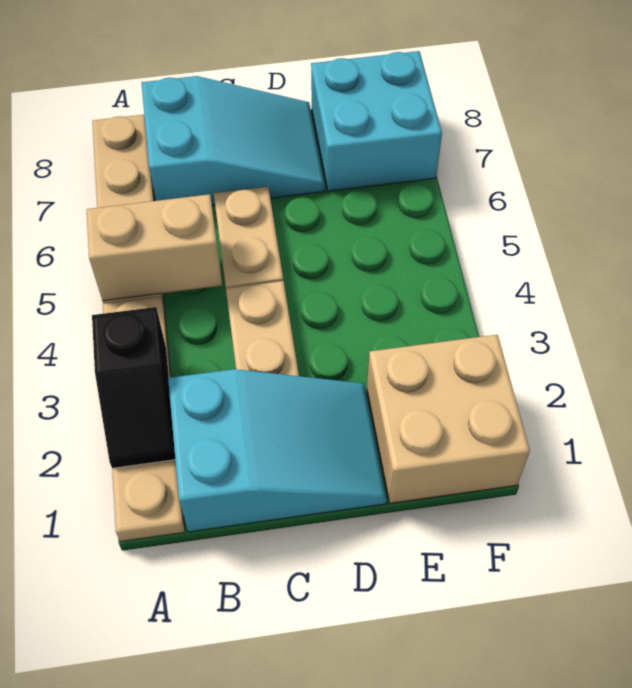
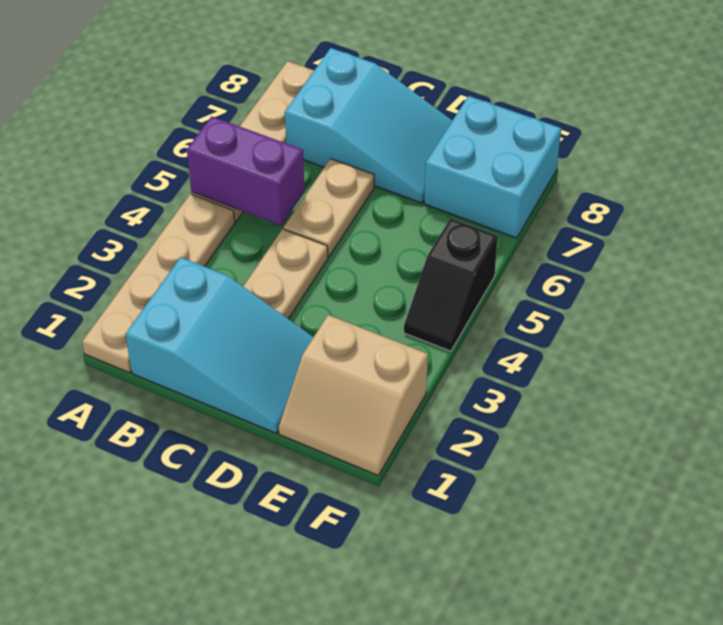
black slope A2:A3 level 2 top 3 -> black slope F4:F5 level 1 top 5
tan brick A5:B5 level 2 -> purple brick A5:B5 level 2
tan brick E1:F2 level 1 -> tan slope E1:F2 level 1 top 2

